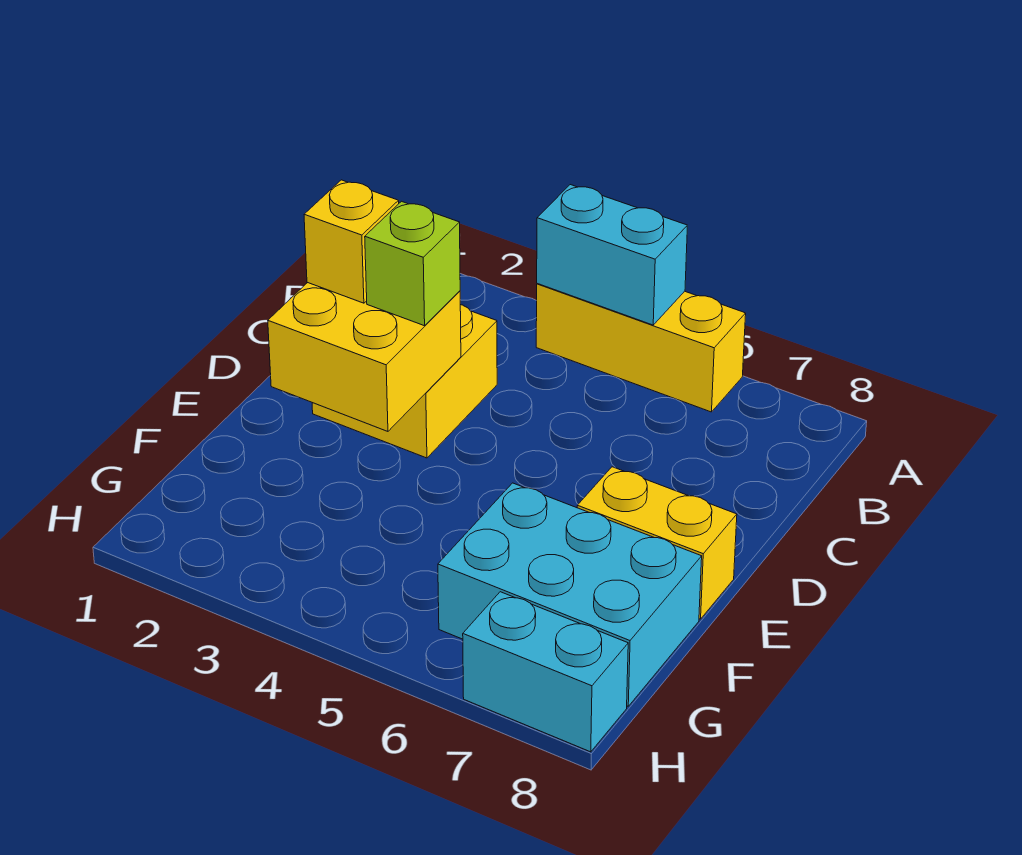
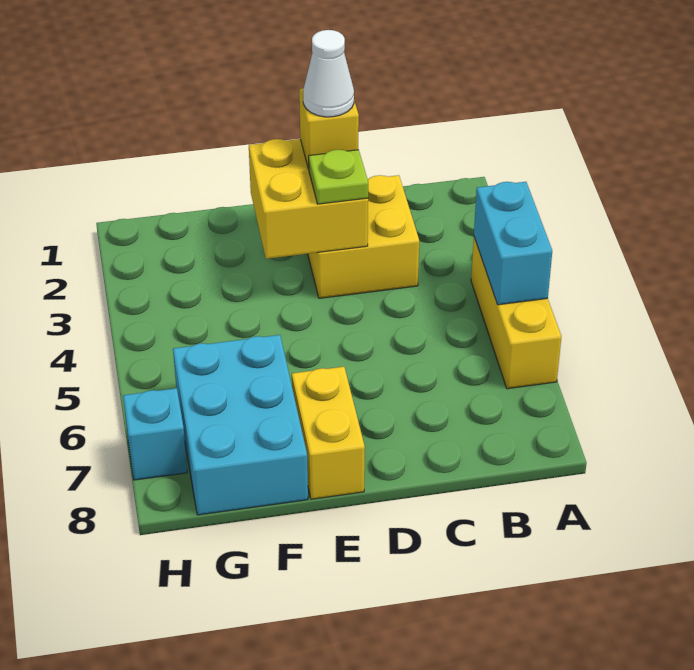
none -> white cone D2 level 4
lime brick D3 level 3 -> lime plate D3 level 3
cyan brick H7:H8 level 1 -> cyan brick H7 level 1

